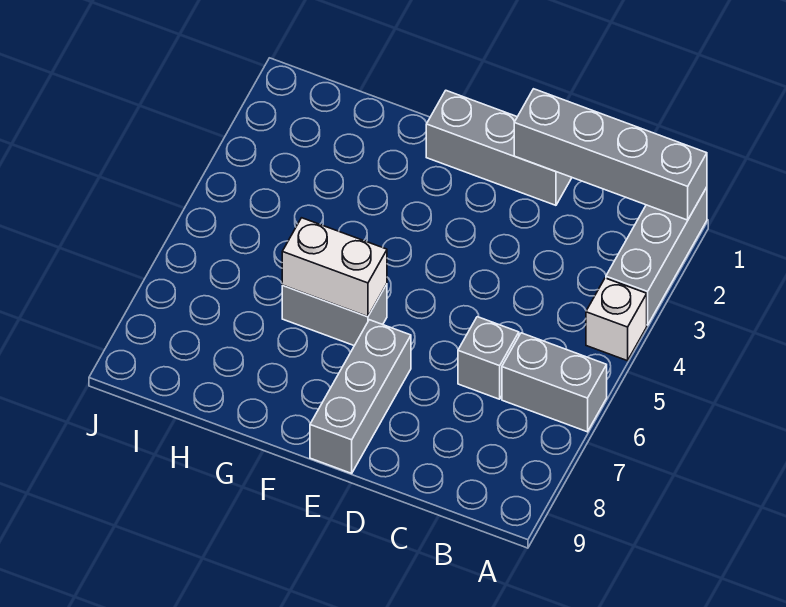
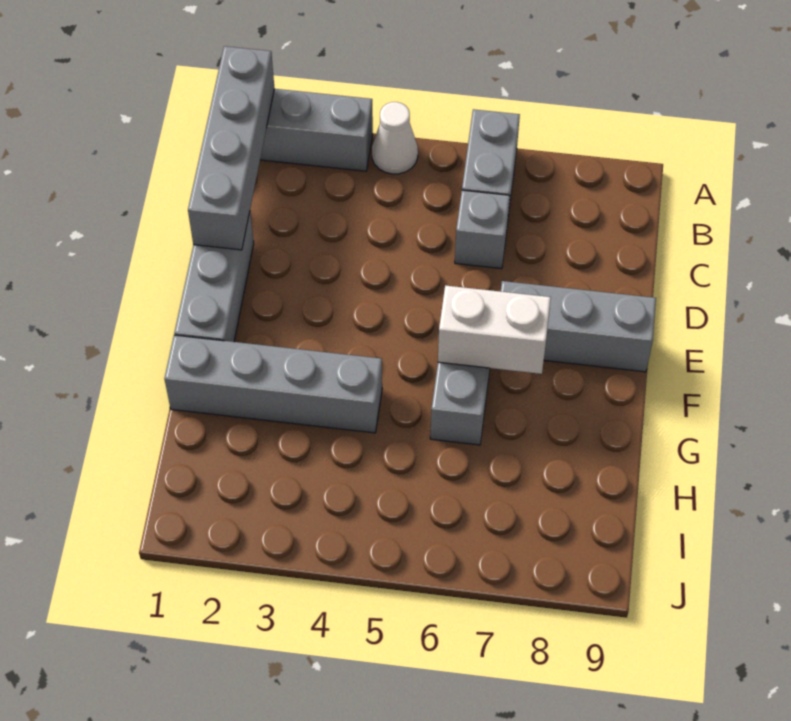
white brick A4 level 1 -> white cone A4 level 1
white brick F6:G6 level 2 -> white brick F6:F7 level 2
none -> grey brick G1:G4 level 1

